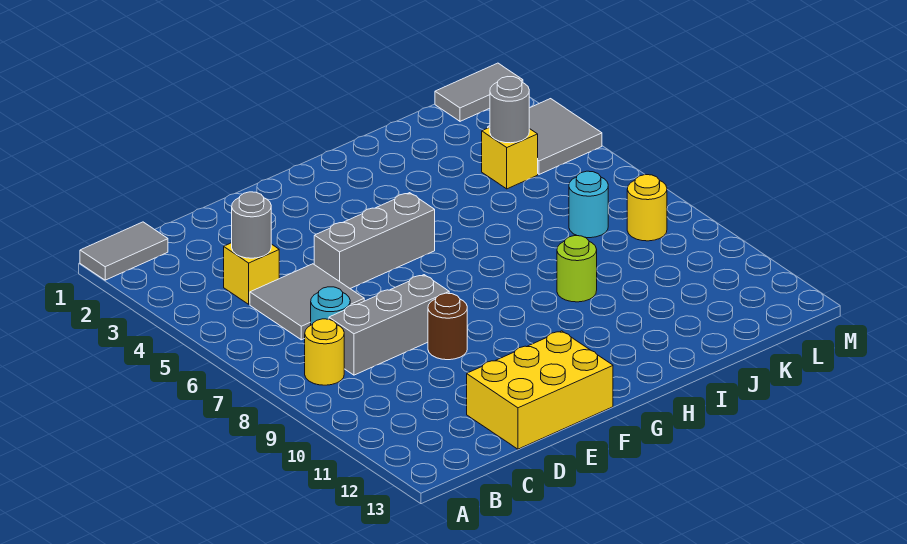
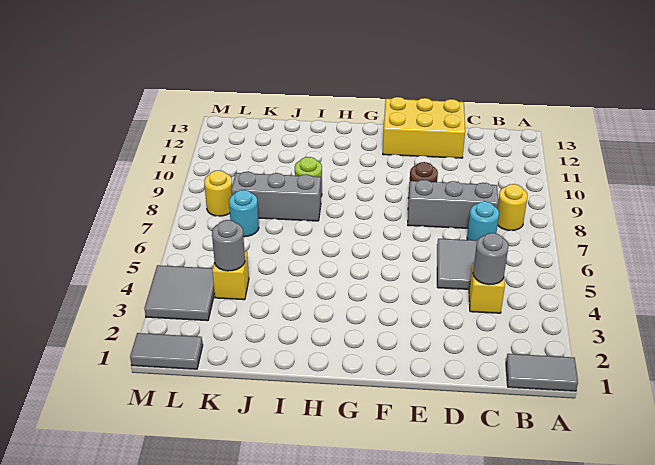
grey brick E5:G5 level 1 -> grey brick I8:K8 level 1

